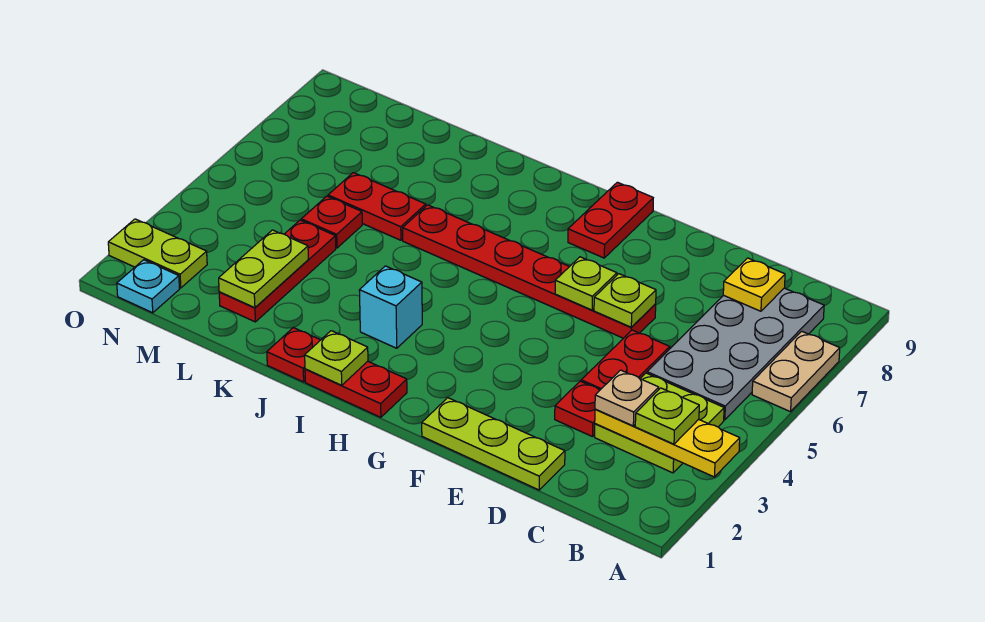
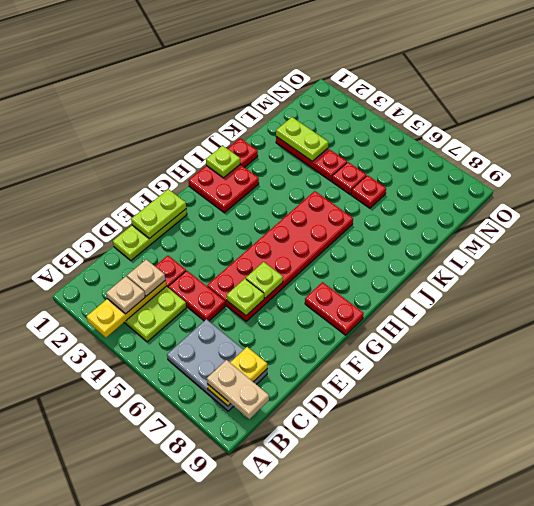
tan plate A6:A7 level 1 -> tan plate B8:B9 level 3
lime plate B3 level 3 -> tan plate B3 level 3
grey plate B5:C8 level 1 -> grey plate B6:C8 level 1
yellow plate C8 level 2 -> yellow plate B8:C8 level 2
red plate E6:J6 level 1 -> red plate E5:J6 level 1
red plate H1:I1 level 1 -> red plate H1:I2 level 1
cyan brick I3 level 1 -> none
red plate K6:L6 level 1 -> red plate L6 level 1
cyan plate N1 level 1 -> none
lime plate N2:O2 level 1 -> lime plate E1:F1 level 2

